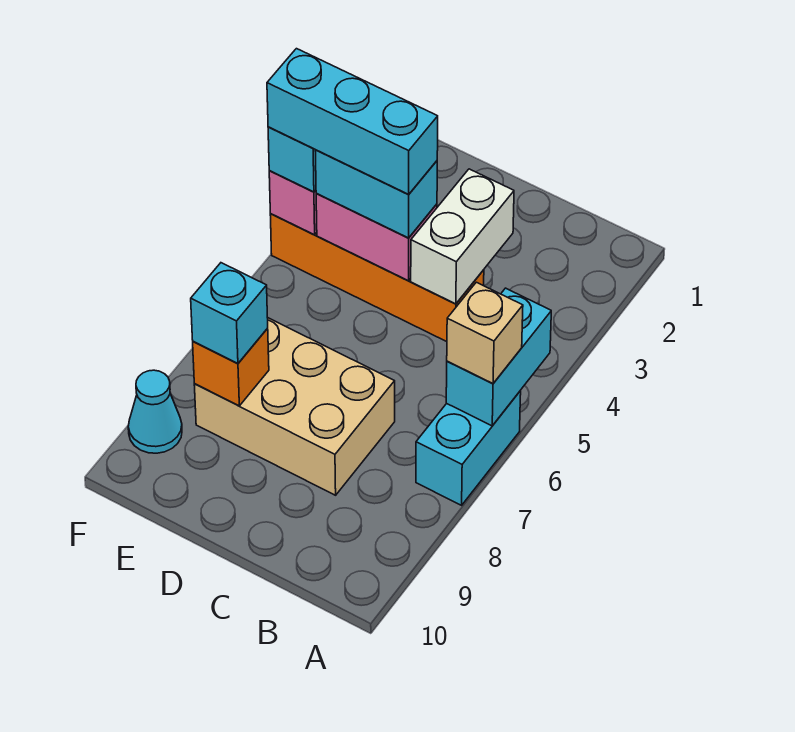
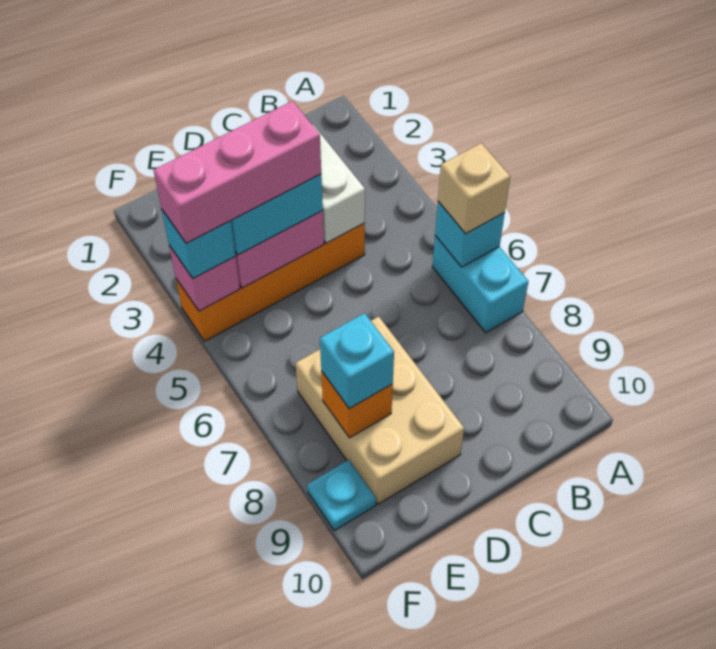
cyan brick A5:A6 level 2 -> cyan brick A6 level 2
tan brick C7:E8 level 1 -> tan brick D7:E9 level 1
cyan brick D4:F4 level 4 -> pink brick D4:F4 level 4
cyan cone F9 level 1 -> cyan plate F9 level 1

